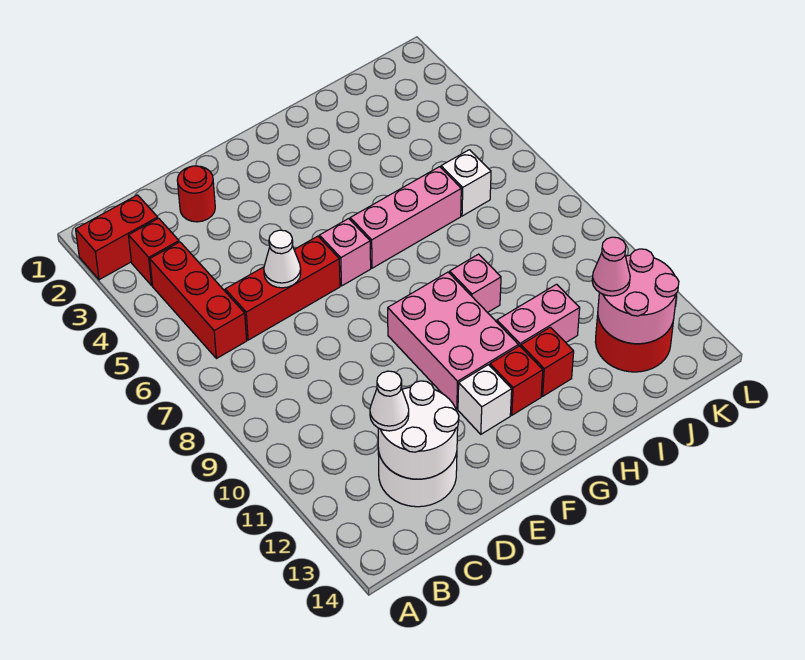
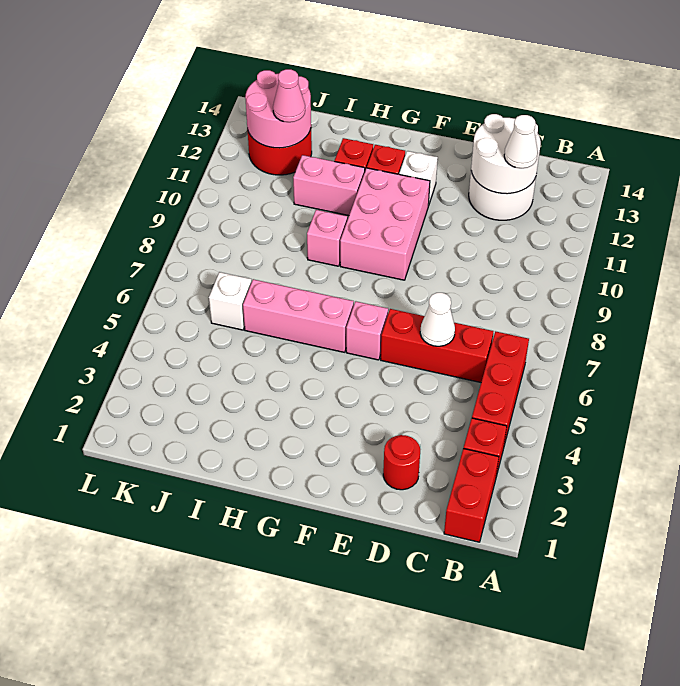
red brick A2:B2 level 1 -> red brick B1:B2 level 1

